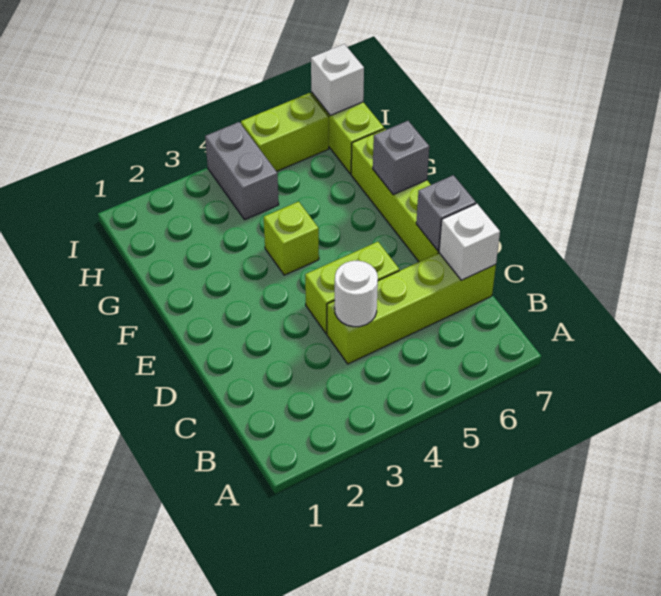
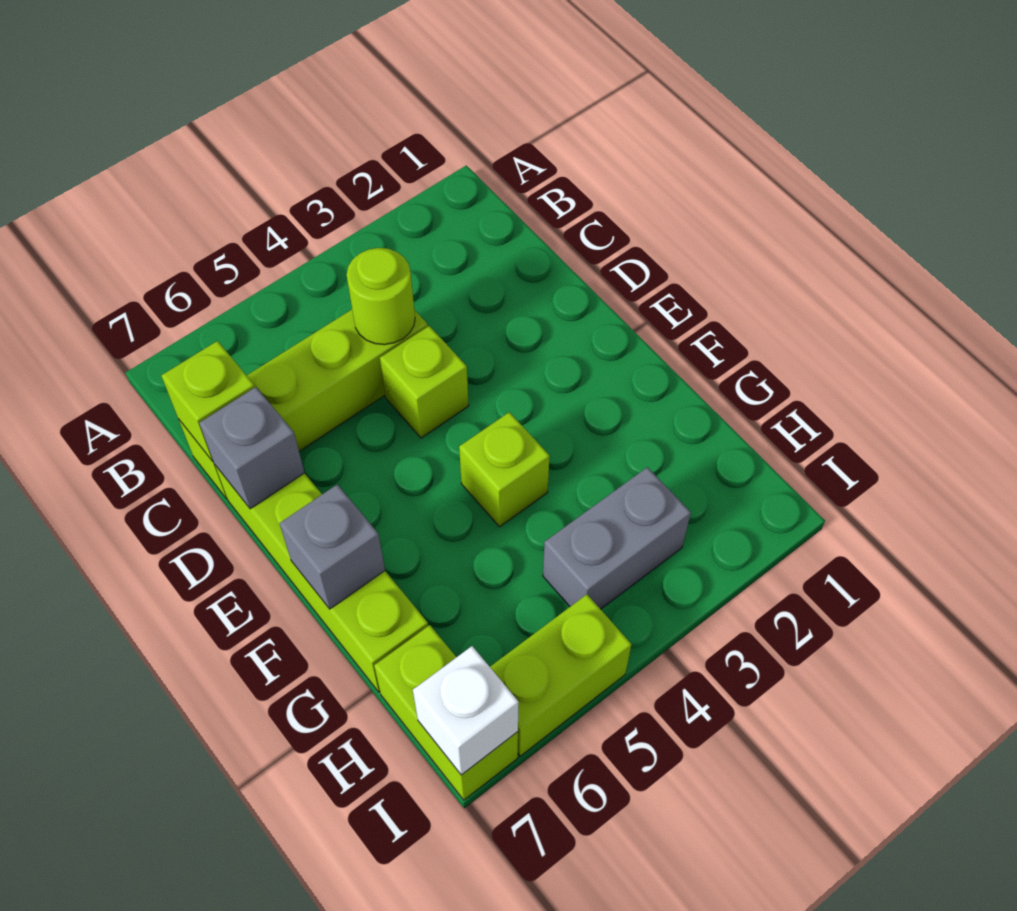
white round brick C4 level 2 -> lime round brick C4 level 2
white brick C7 level 2 -> lime brick C7 level 2
lime brick D4:D5 level 1 -> lime brick D4 level 1
grey brick H4:I4 level 1 -> grey brick H3:H4 level 1

